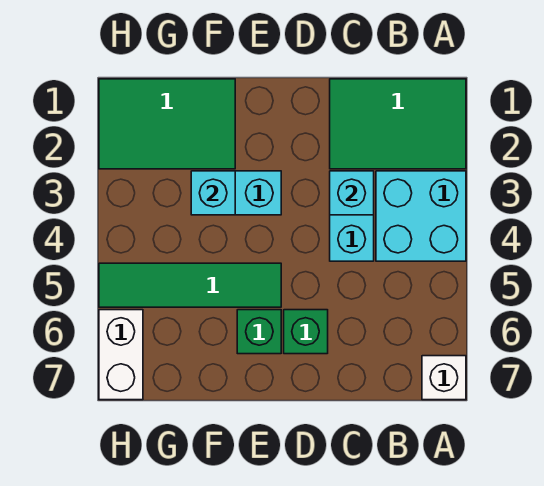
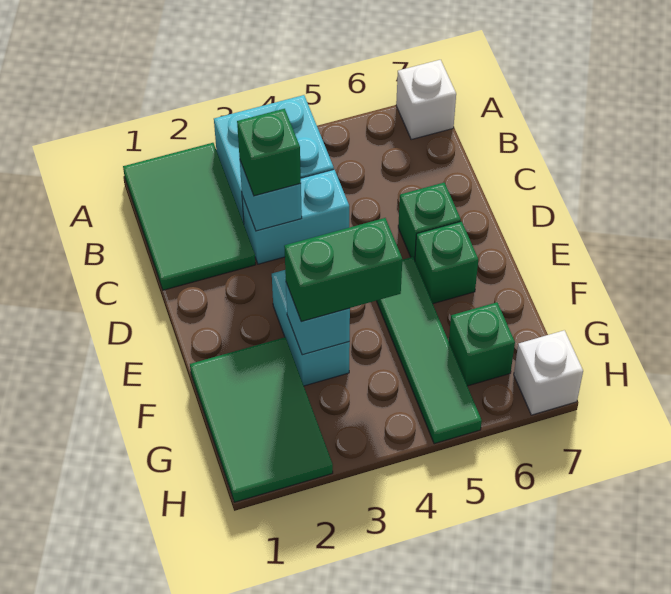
none -> green brick C3 level 3
none -> green brick F3:F4 level 3
none -> green brick G6 level 1
white brick H6:H7 level 1 -> white brick H7 level 1

